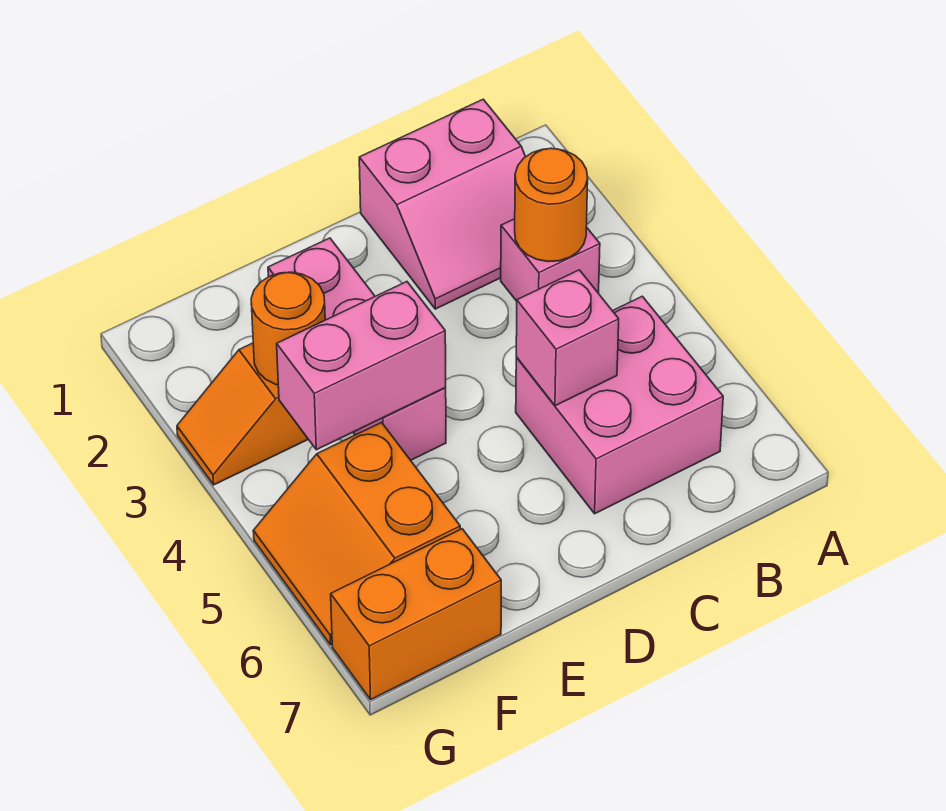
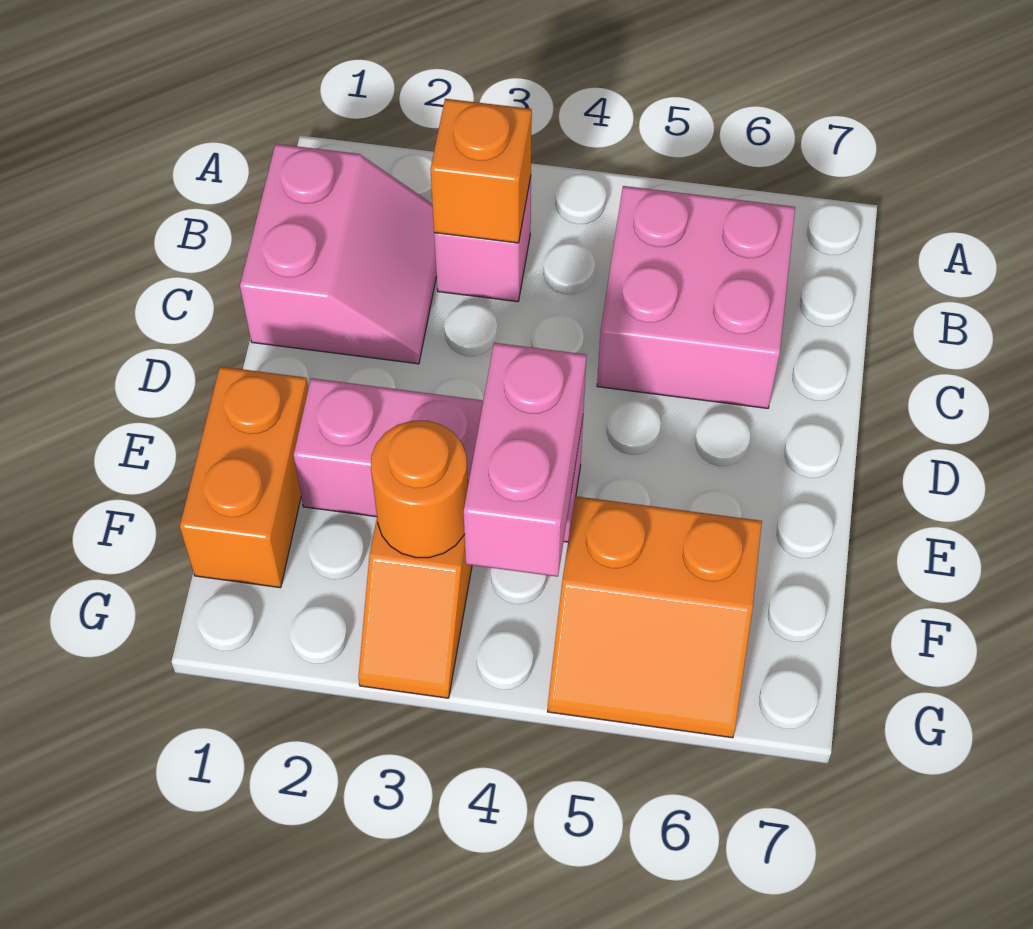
orange round brick B3 level 2 -> orange brick B3 level 2
pink brick C5 level 2 -> none
orange brick F7:G7 level 1 -> orange brick E1:F1 level 1

